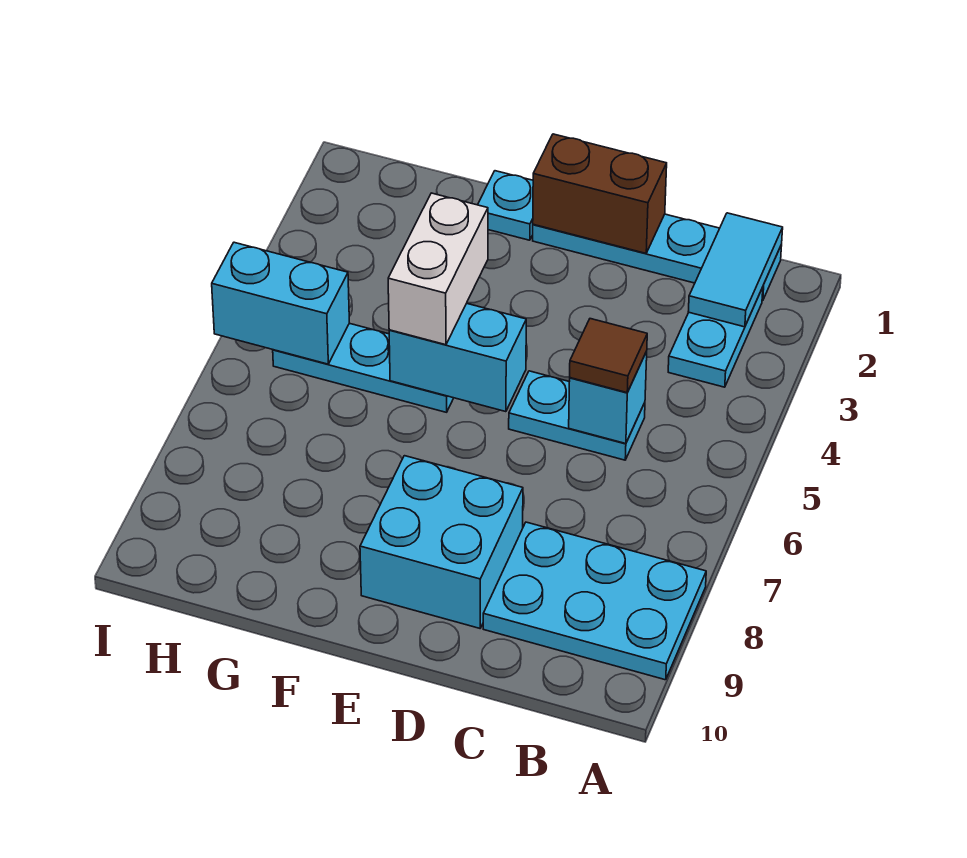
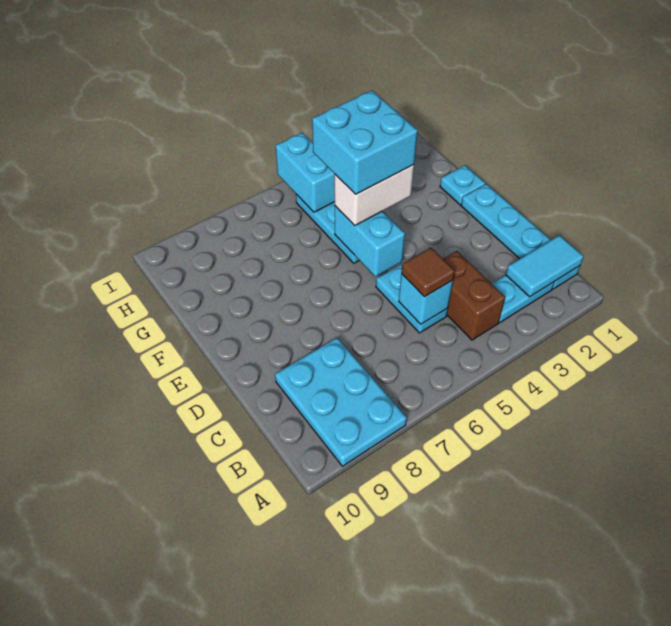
brown brick D1:E1 level 2 -> brown brick B4:C4 level 1
cyan brick D8:E9 level 1 -> cyan brick F4:G5 level 4

